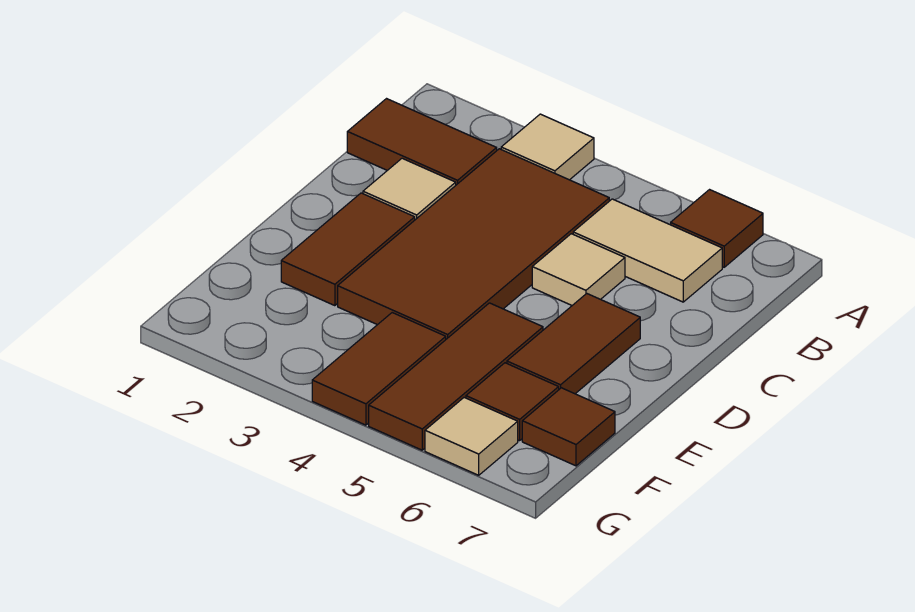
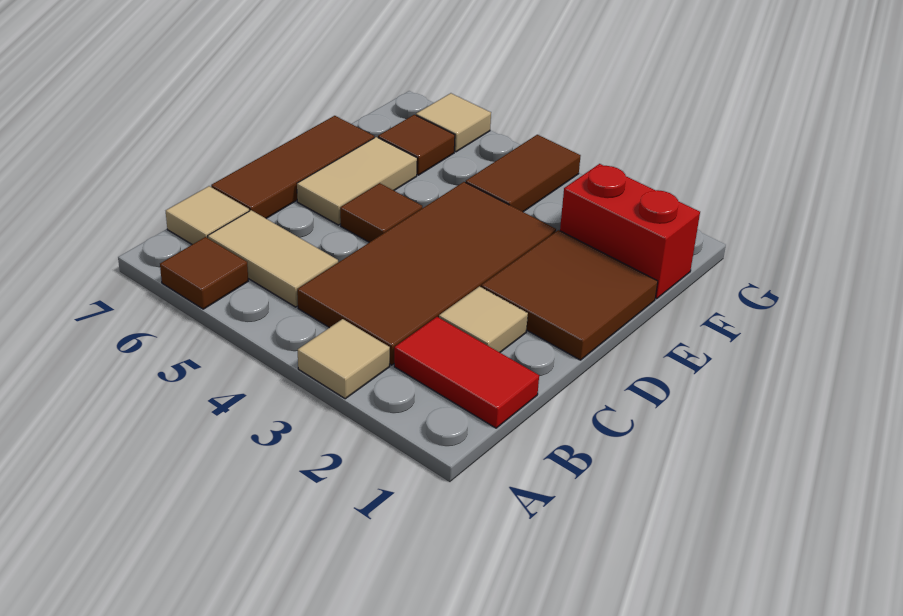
brown tile B1:B2 level 1 -> red tile B1:B2 level 1
tan tile C5 level 1 -> tan tile B7 level 1
brown tile D2:E2 level 1 -> brown tile D1:E2 level 1
brown tile D6:E6 level 1 -> tan tile D6:E6 level 1
brown tile E5:G5 level 1 -> brown tile C7:E7 level 1
none -> red brick F1:F2 level 1
brown tile F7 level 1 -> brown tile D5 level 1

